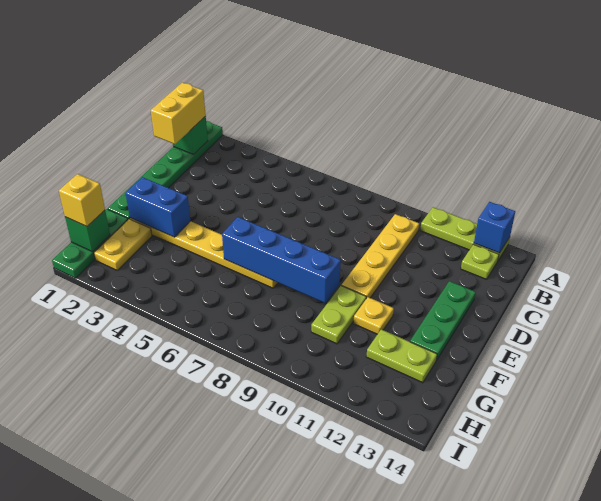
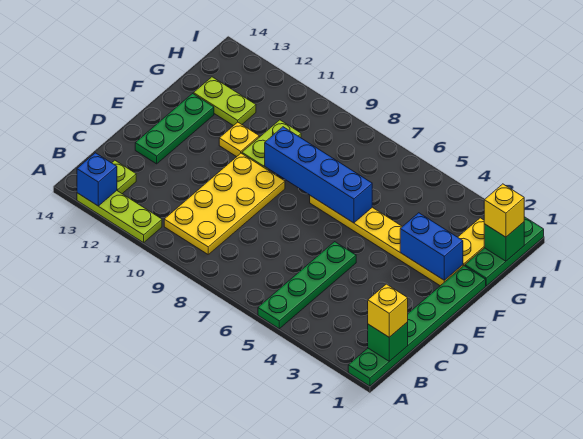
none -> green plate A5:D5 level 1
yellow brick B1:C1 level 3 -> yellow brick B1 level 3
yellow plate B10:E10 level 1 -> yellow plate B9:E10 level 1

